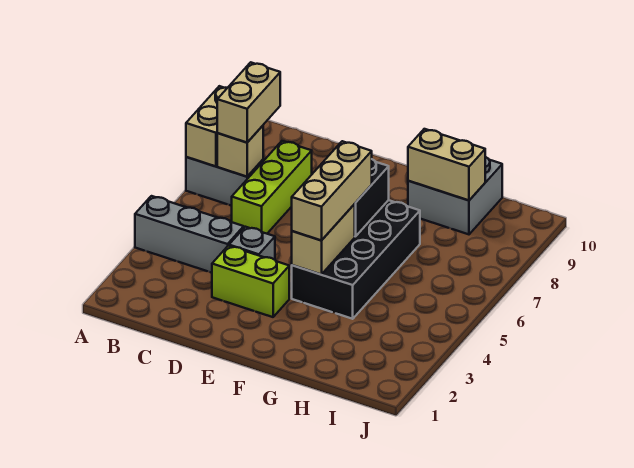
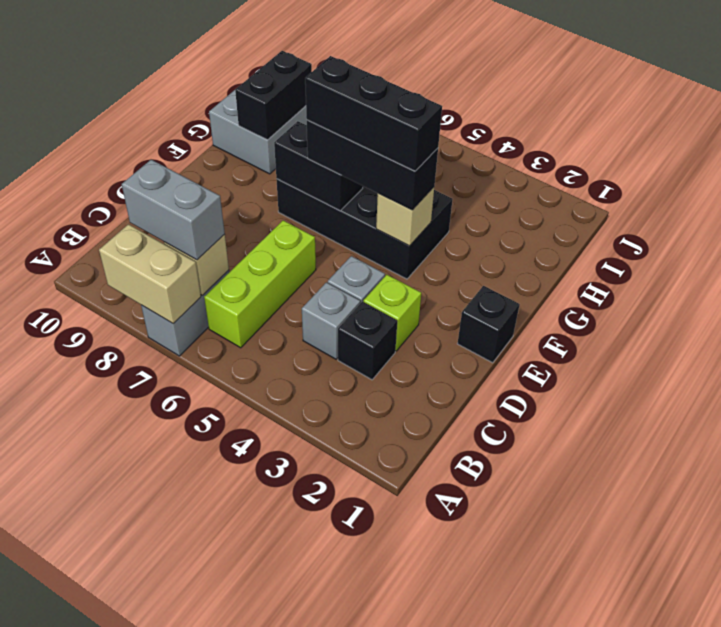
grey brick A4:C4 level 1 -> grey brick C4 level 1
tan brick B7:B8 level 3 -> grey brick B7:B8 level 3
none -> black brick C3 level 1
lime brick C6:C8 level 1 -> lime brick B6:D6 level 1
lime brick D3:E3 level 1 -> lime brick D3 level 1
none -> black brick E1 level 1
tan brick F4:F5 level 2 -> tan brick F4 level 2
tan brick F4:F6 level 3 -> black brick F4:F6 level 3
none -> black brick F4:F6 level 4
tan brick G9:H9 level 2 -> black brick G9:H9 level 2

